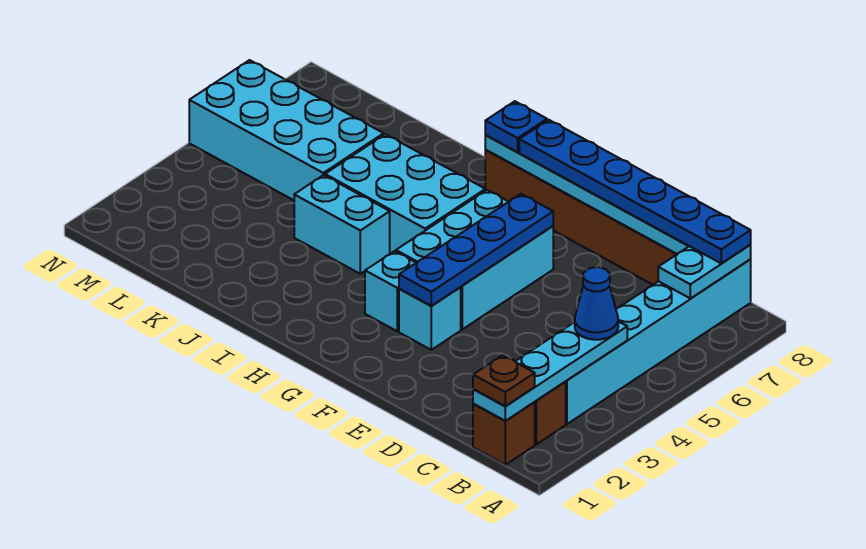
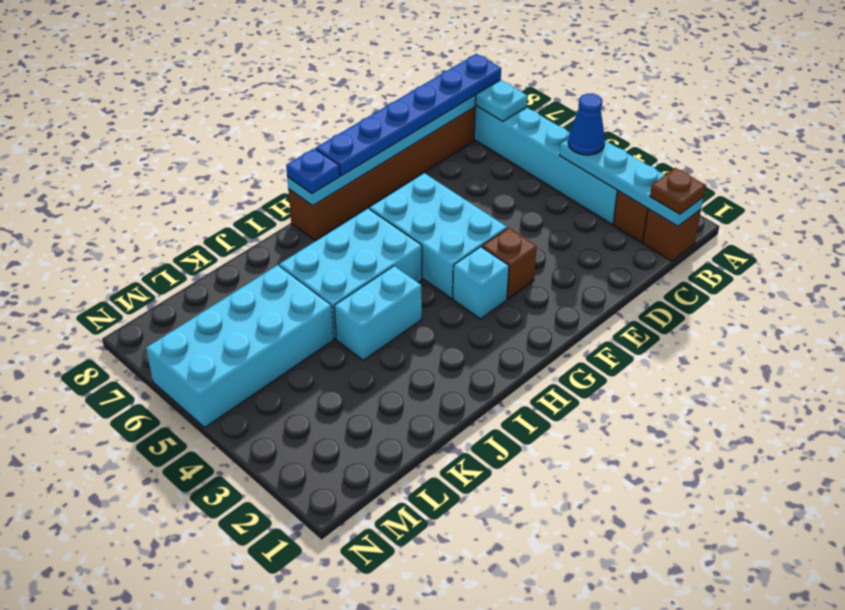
cyan brick F3 level 1 -> brown brick F3 level 1
blue plate F3:F6 level 2 -> none

